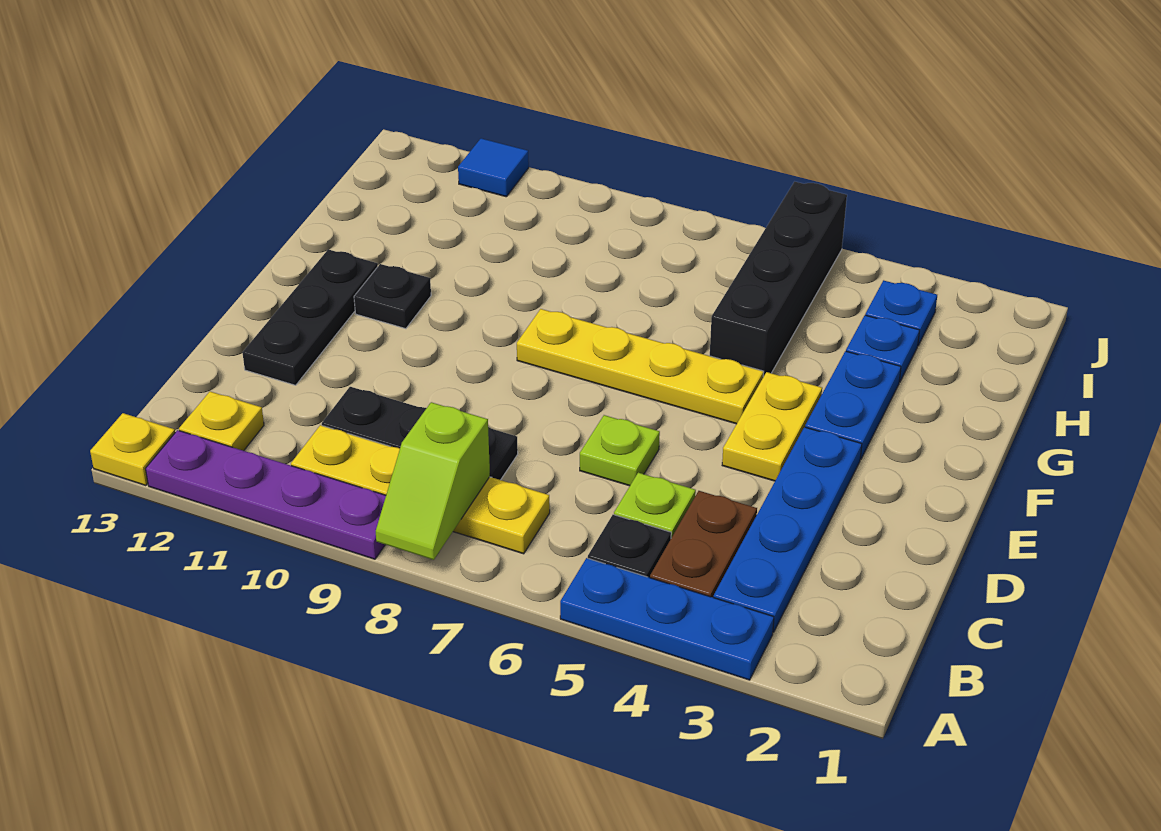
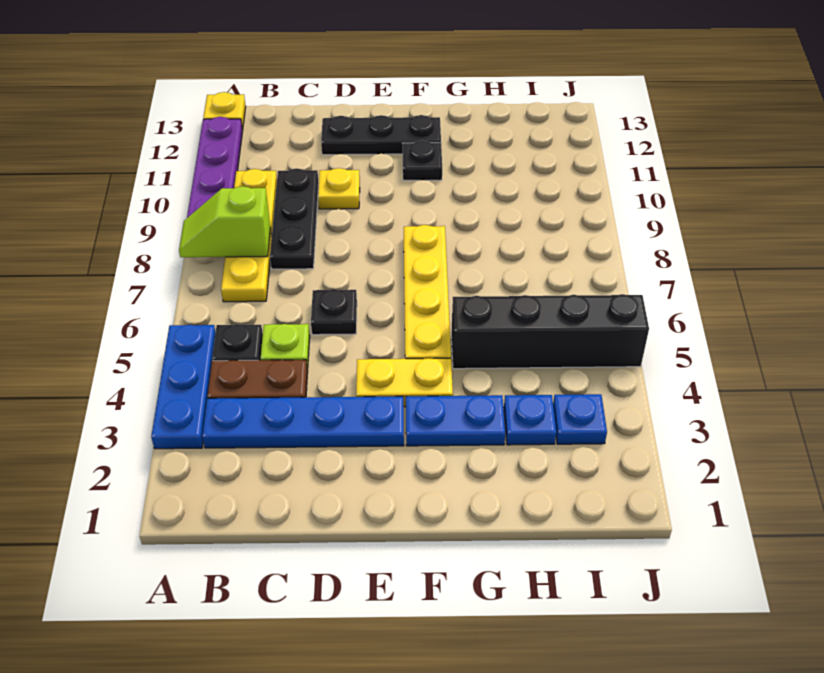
yellow plate B12 level 1 -> yellow plate D10 level 1
lime plate D6 level 1 -> black plate D6 level 1
blue tile J11 level 1 -> none

